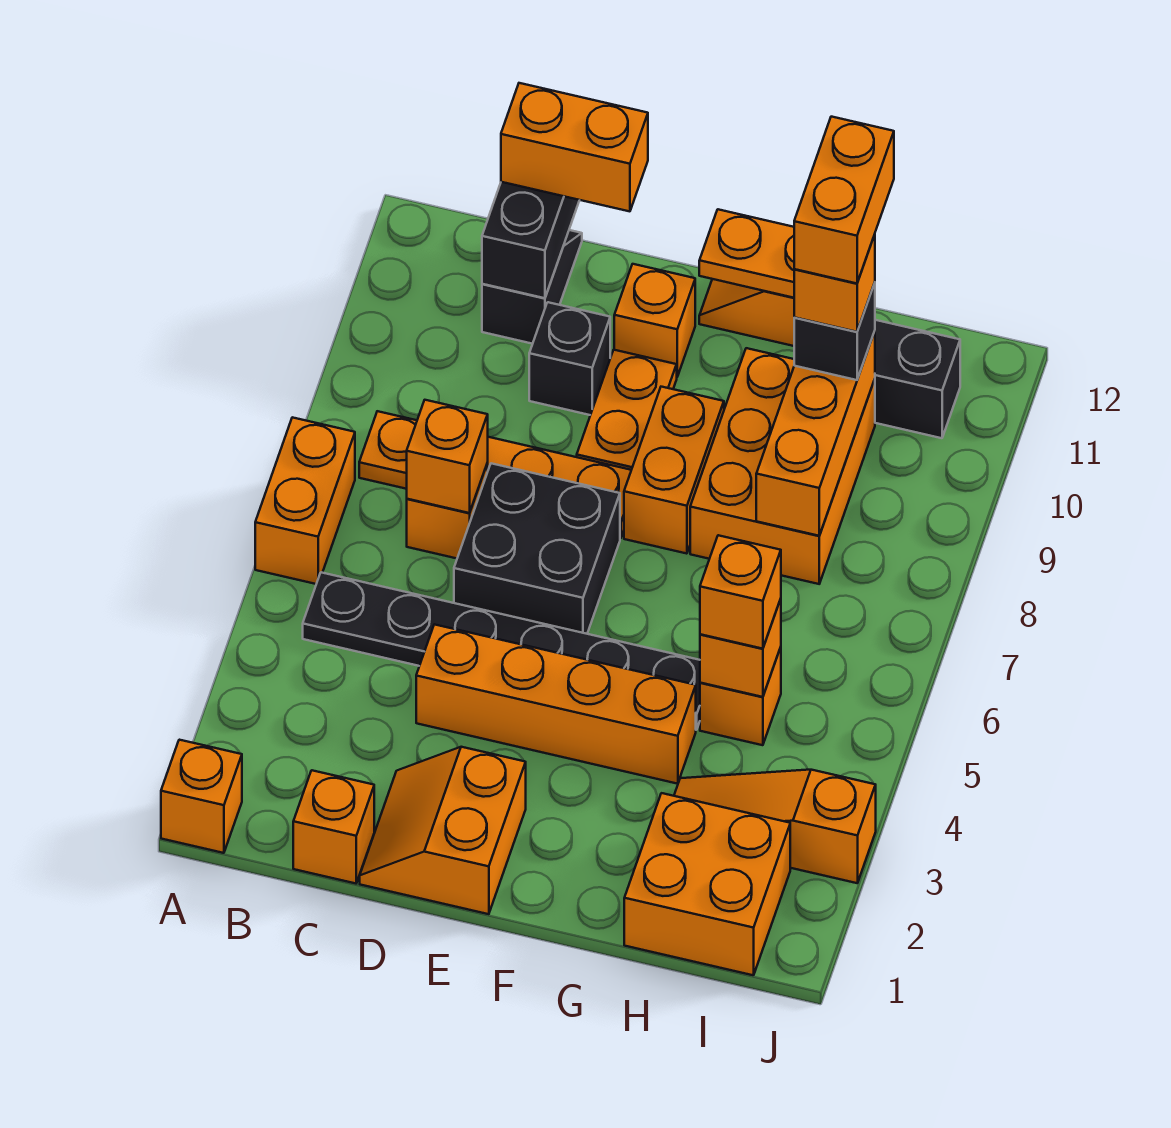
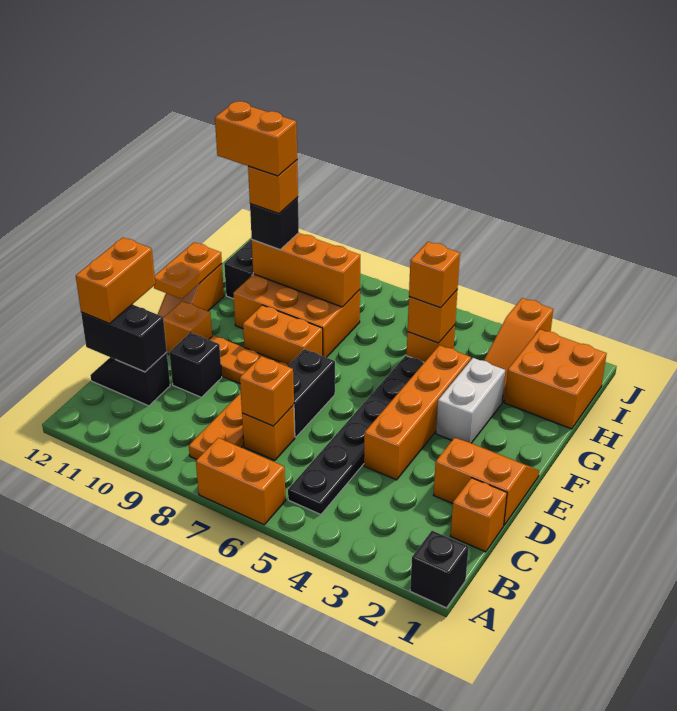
orange brick A1 level 1 -> black brick A1 level 1
orange slope D1:E2 level 1 top E -> orange slope D1:E2 level 1 top D
black brick D6:E7 level 1 -> black brick D7:E7 level 1
none -> white brick F3:G3 level 1

